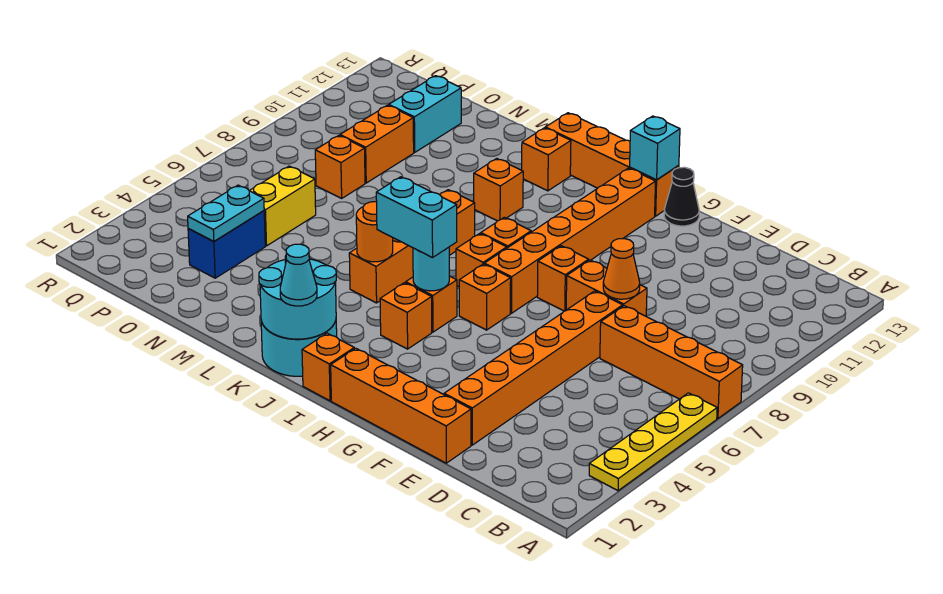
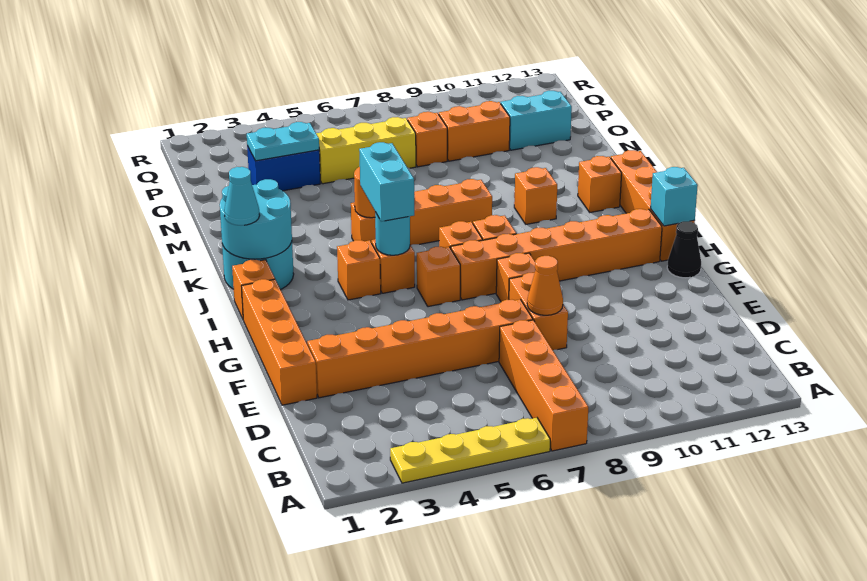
yellow brick O5:O6 level 1 -> yellow brick O5:O7 level 1

